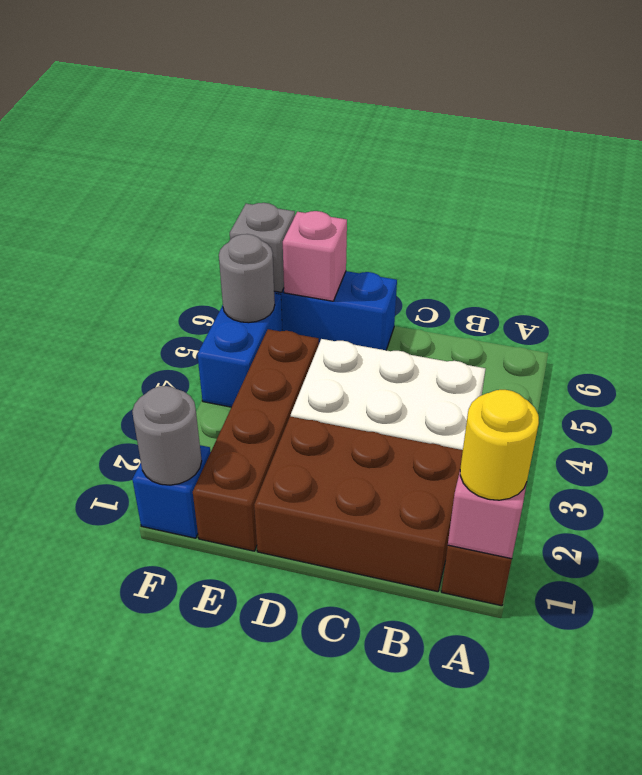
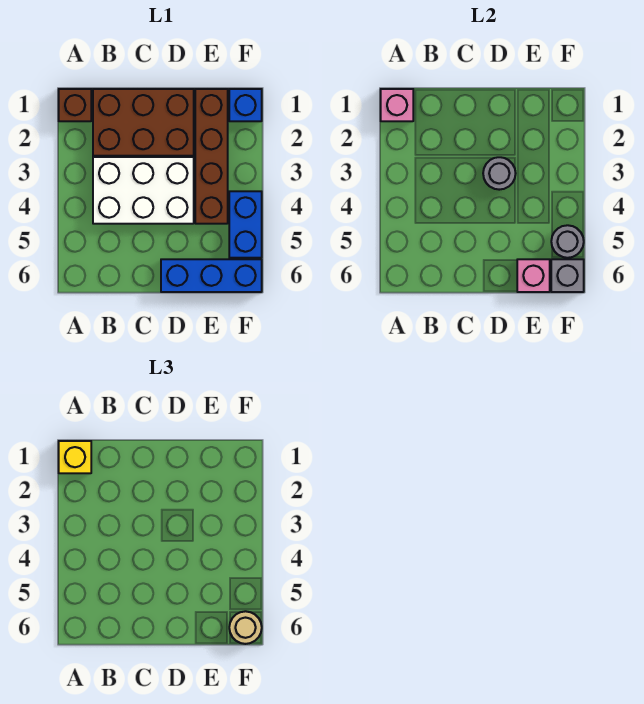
yellow round brick A1 level 3 -> yellow brick A1 level 3
grey round brick F1 level 2 -> grey round brick D3 level 2
none -> tan round brick F6 level 3

